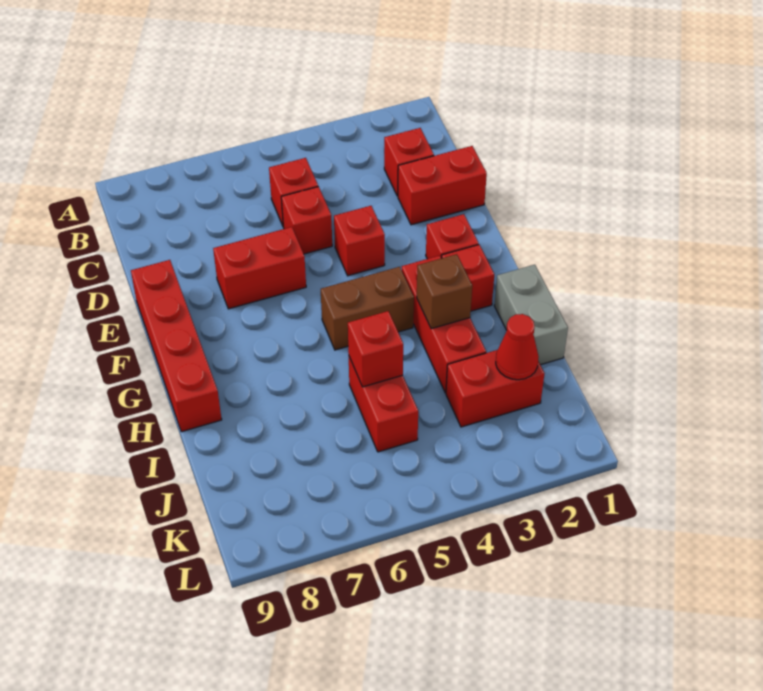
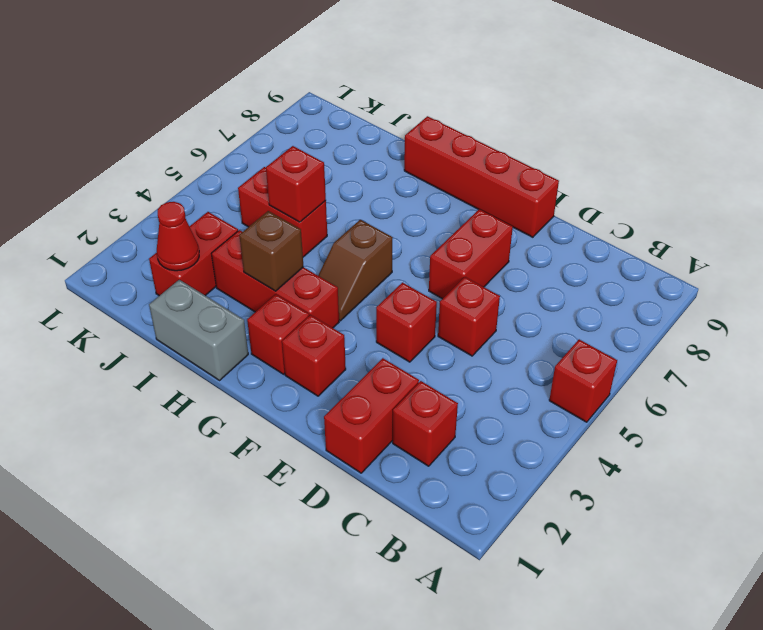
red brick C5 level 1 -> red brick A5 level 1
brown brick G4:G5 level 1 -> brown slope G4:G5 level 1 top 5

